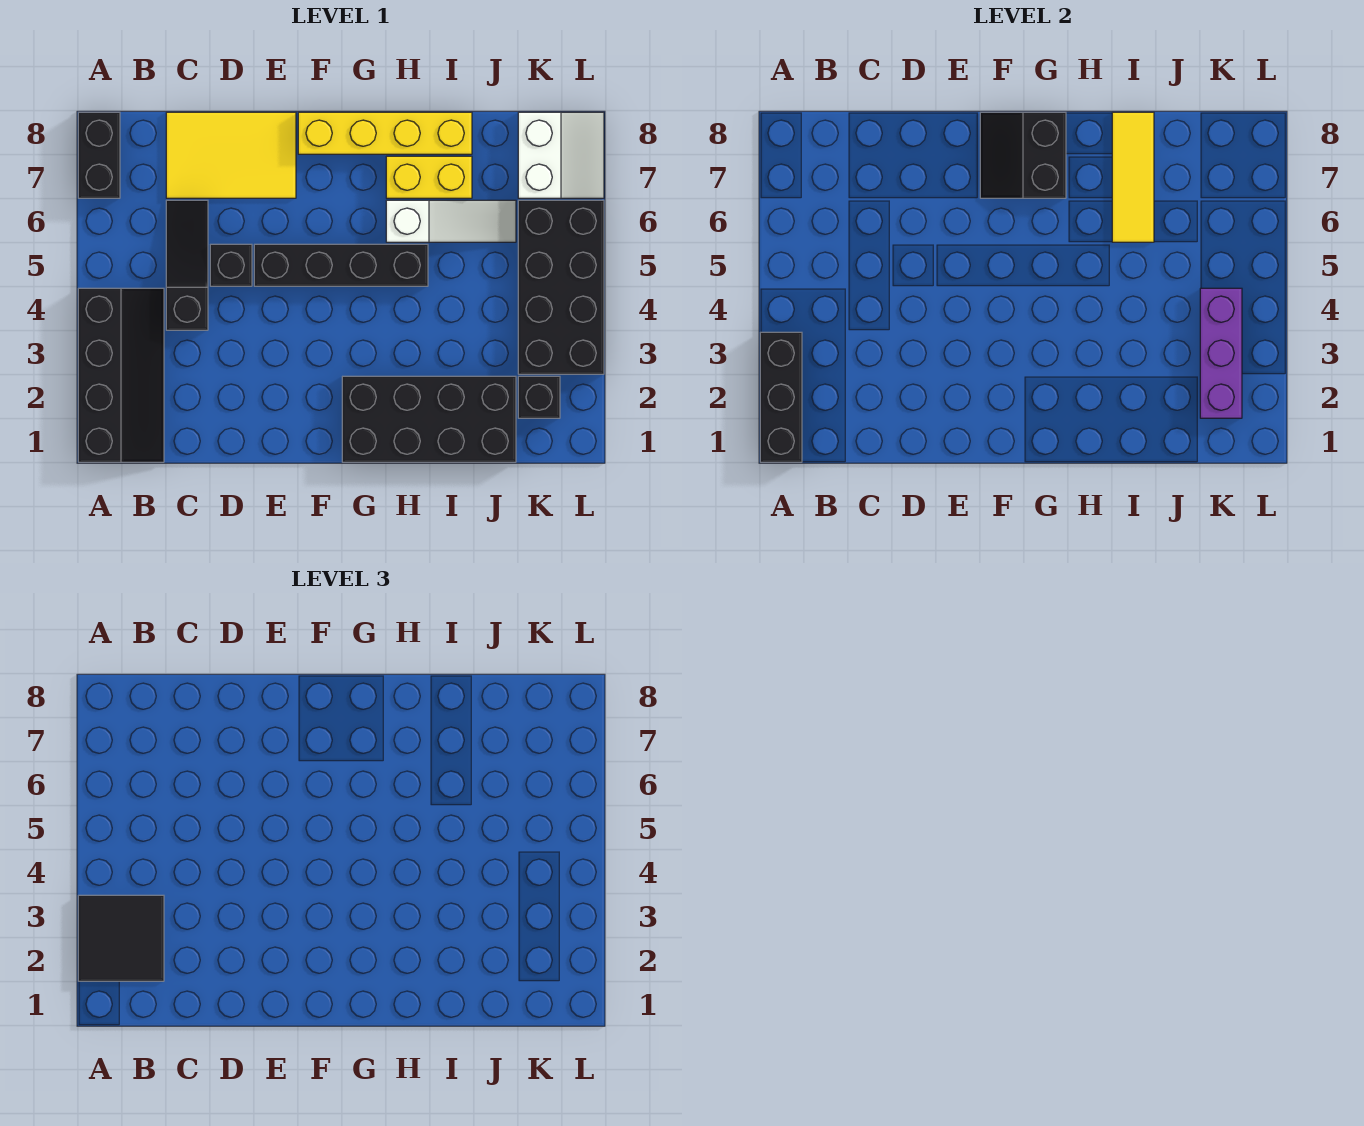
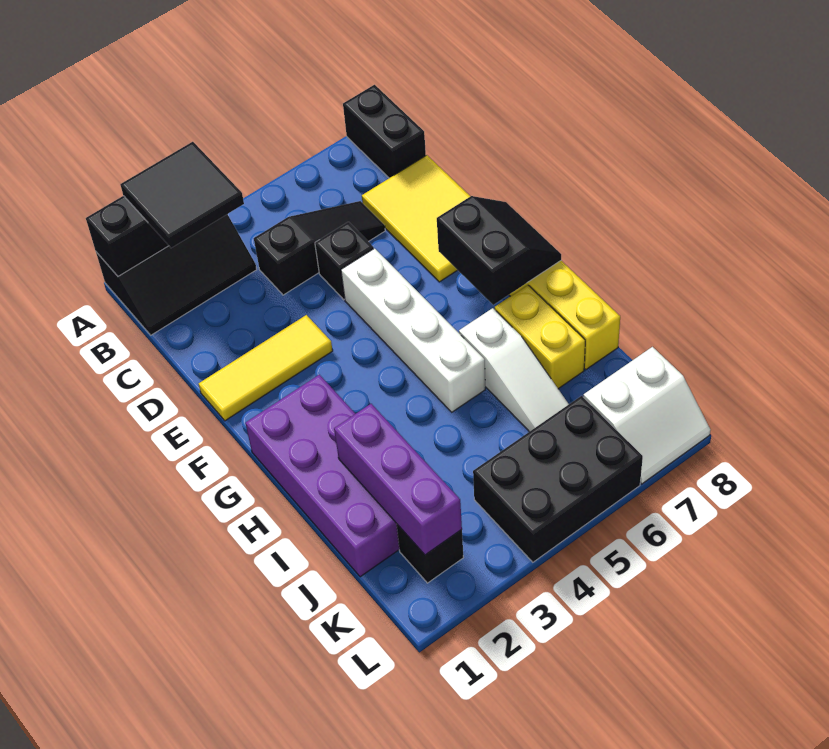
black slope A1:B4 level 1 top A -> black slope A1:B3 level 1 top A
black brick A7:A8 level 1 -> black brick A8:B8 level 1
black brick E5:H5 level 1 -> white brick E5:H5 level 1
black slope F7:G8 level 2 top G -> black slope F7:G8 level 2 top 7
black brick G1:J2 level 1 -> purple brick G1:J2 level 1
yellow tile I6:I8 level 2 -> yellow tile E1:E3 level 1
purple brick K2:K4 level 2 -> purple brick I2:K2 level 2
black brick K3:L6 level 1 -> black brick K4:L6 level 1

